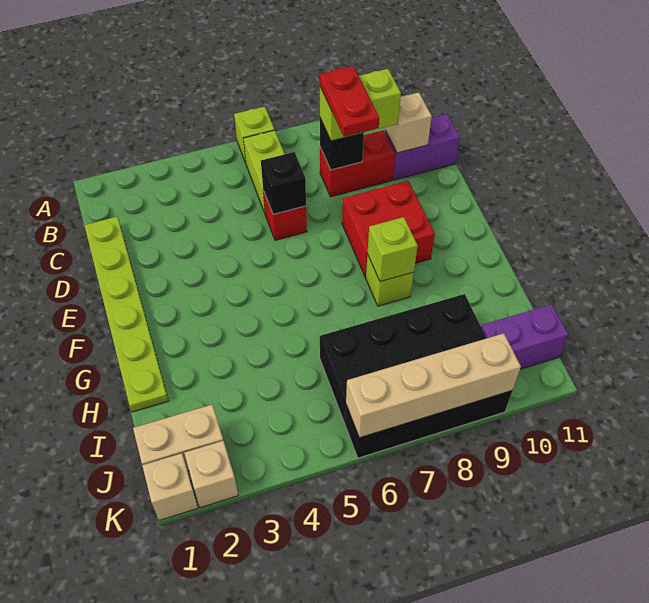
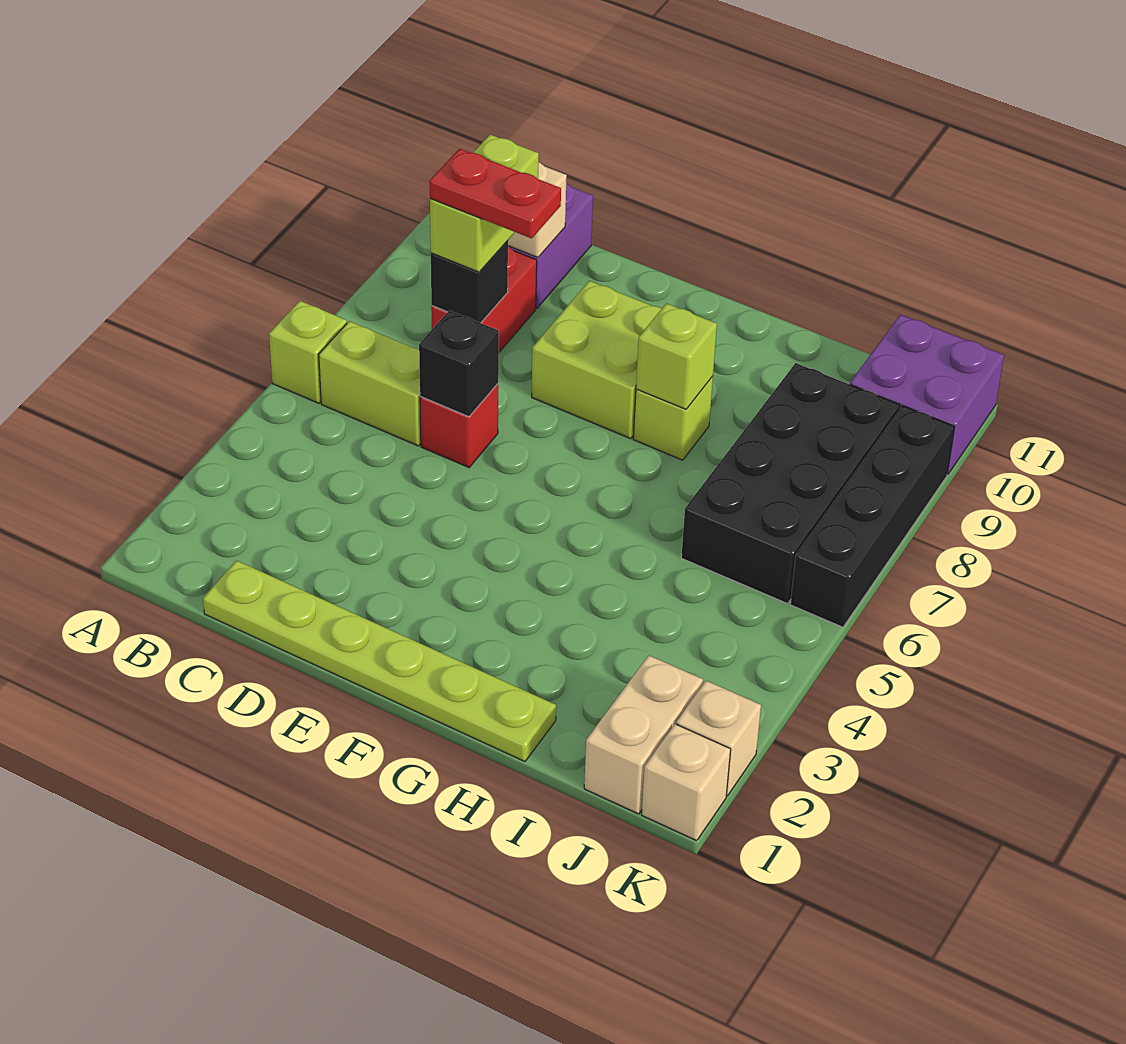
red brick E8:F9 level 1 -> lime brick E8:F9 level 1
purple brick J10:J11 level 1 -> purple brick J10:K11 level 1
tan brick K6:K9 level 2 -> none

